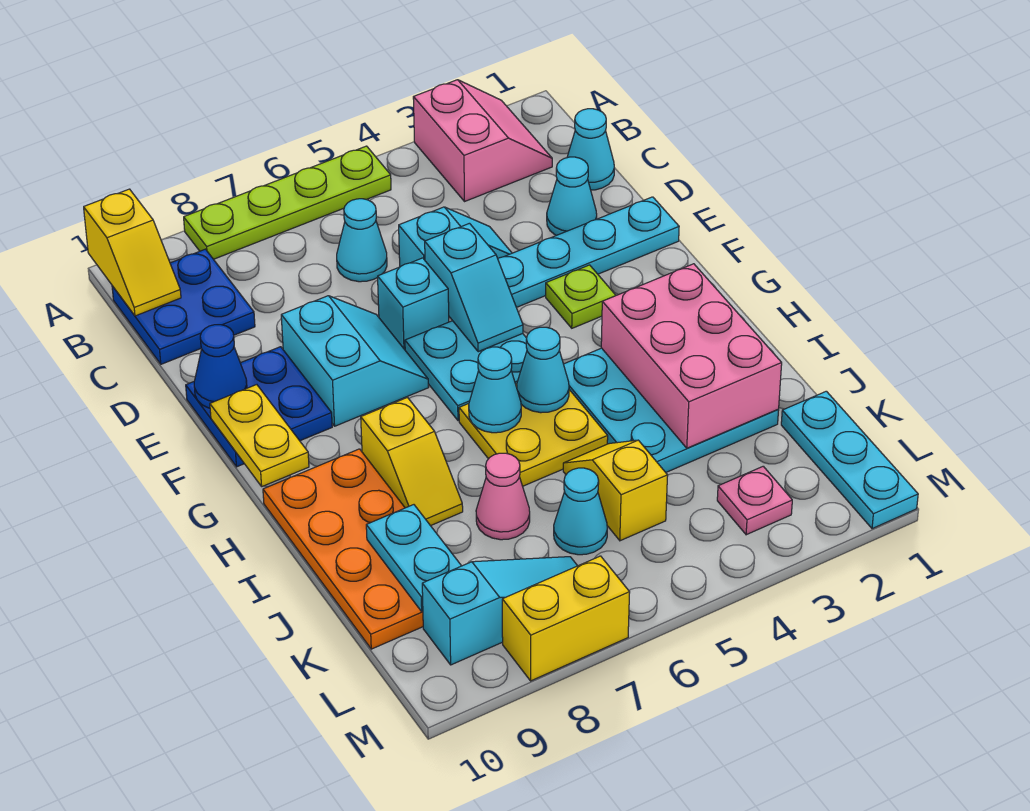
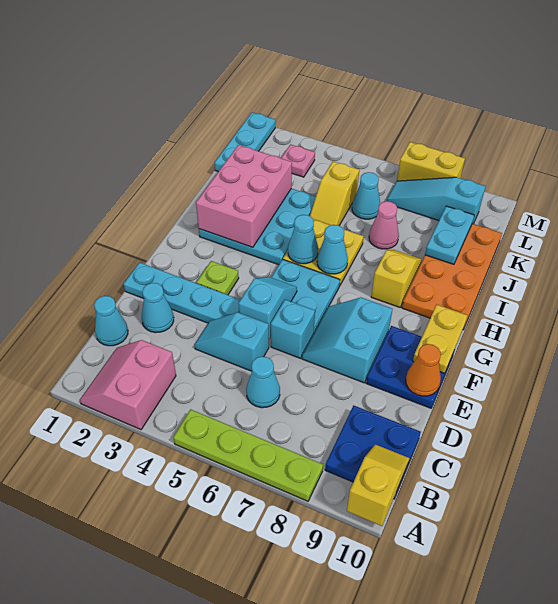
blue cone E10 level 2 -> orange cone E10 level 2

